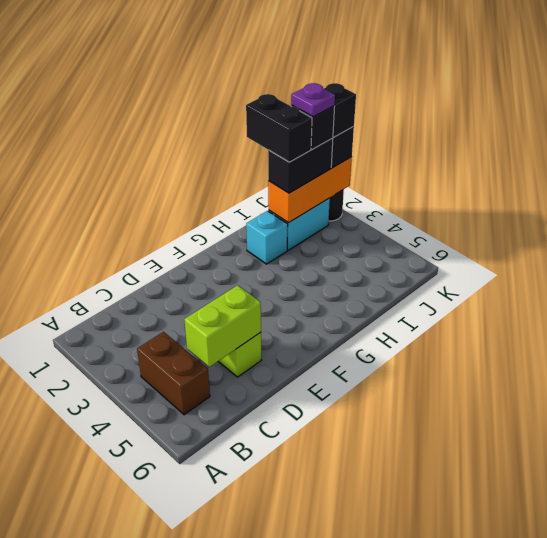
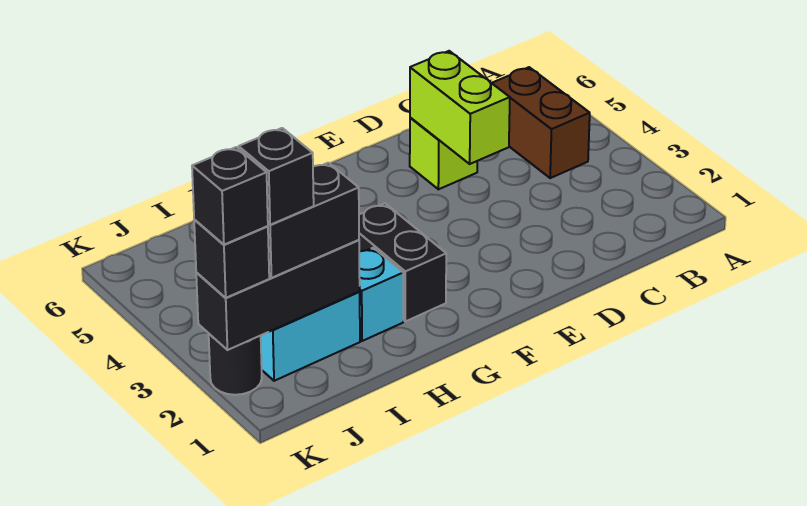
lime brick C5:D5 level 2 -> lime brick D4:D5 level 2
black brick I1:I2 level 4 -> black brick G2:G3 level 1
orange brick I2:K2 level 2 -> black brick I2:K2 level 2
purple plate J2 level 5 -> none

